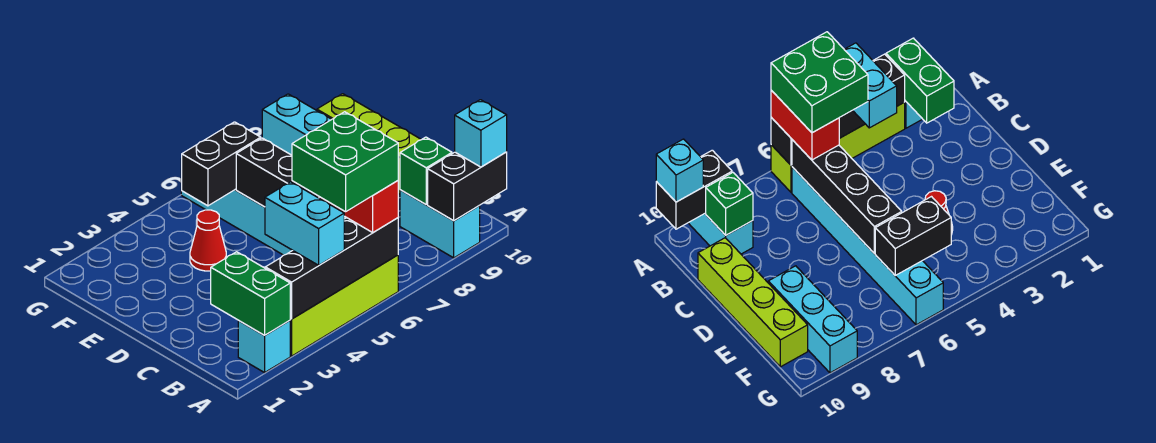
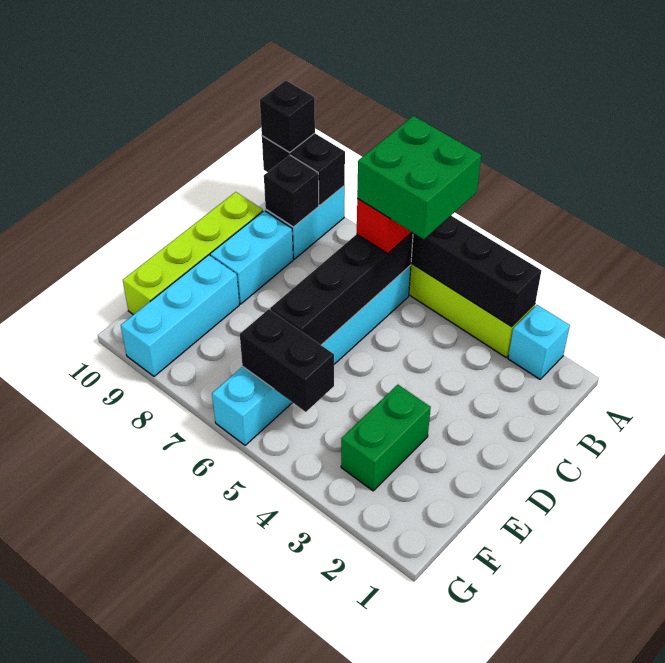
green brick A2:B2 level 2 -> green brick E3:F3 level 1
cyan brick A4:B4 level 3 -> cyan brick C9:D9 level 1
cyan brick A10 level 3 -> black brick A10 level 3
green brick B9 level 2 -> black brick B9 level 2
red cone E4 level 1 -> none

